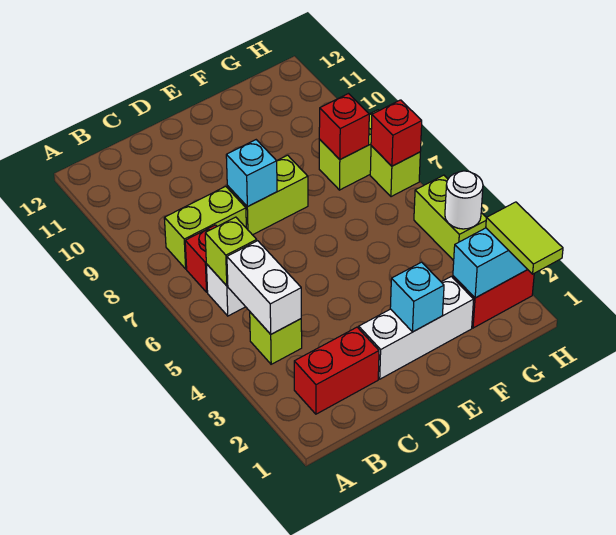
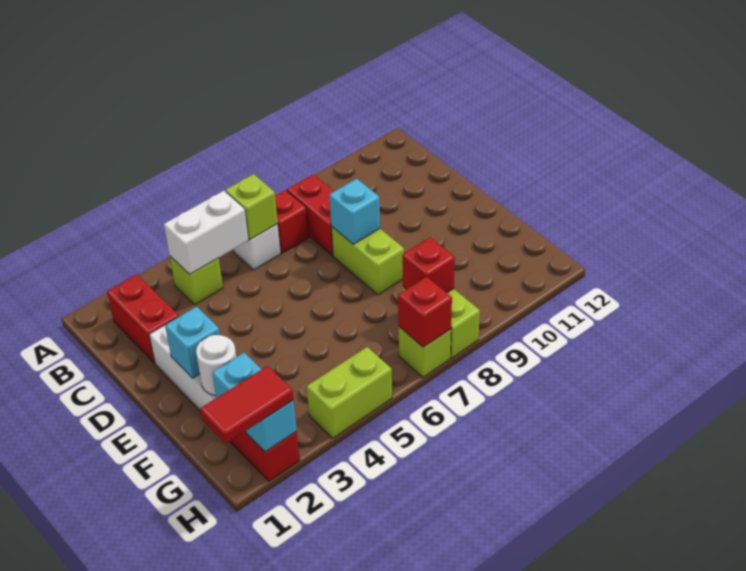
lime brick B8:C8 level 1 -> red brick B8:C8 level 1
lime tile H1:H2 level 3 -> red tile H1:H2 level 3
white round brick H4 level 2 -> white round brick F2 level 2

